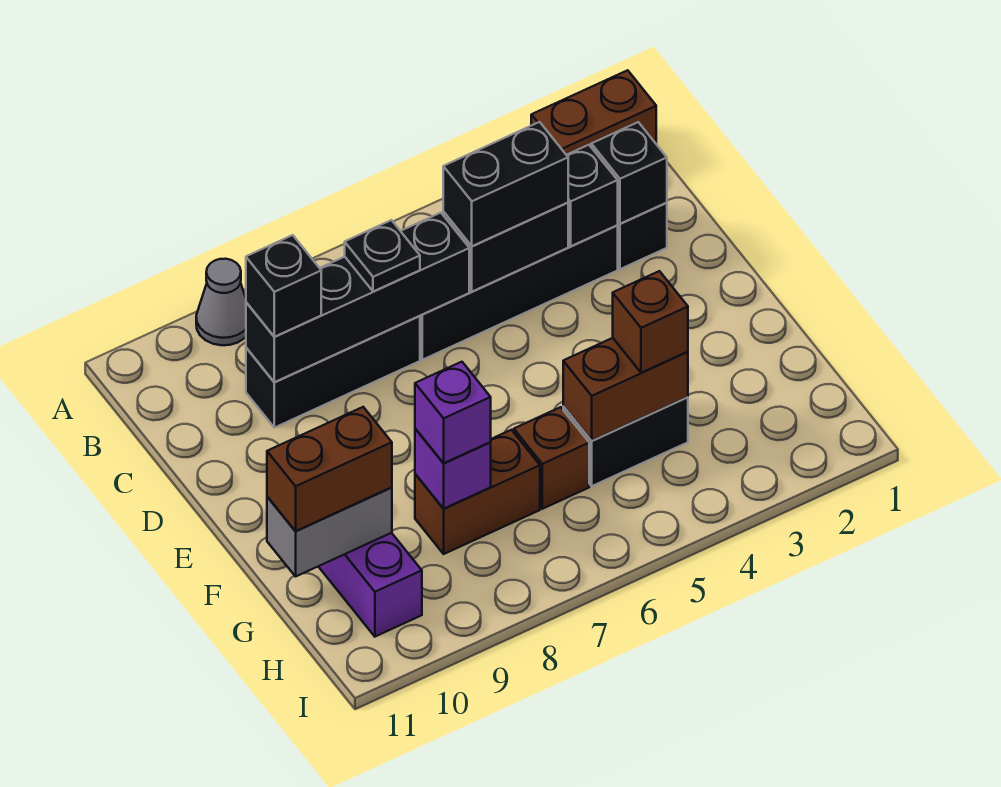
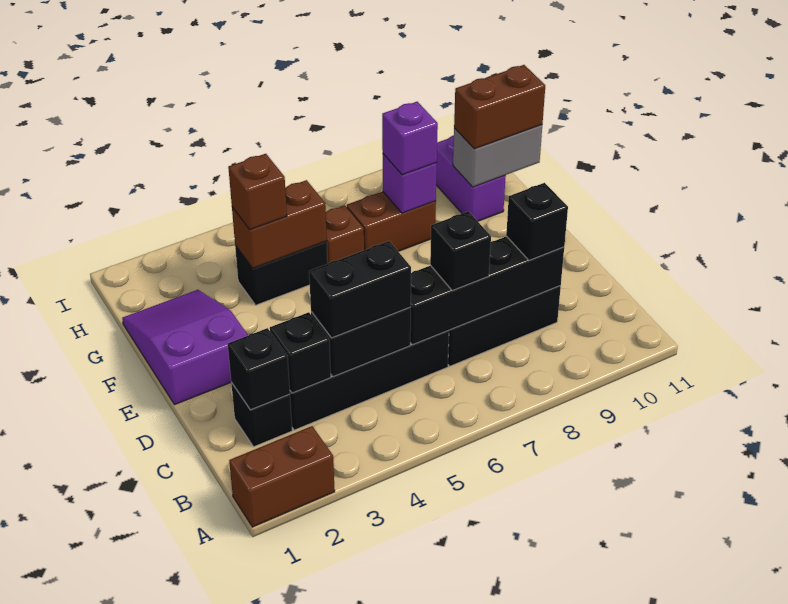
grey cone A9 level 1 -> none
black plate C7 level 3 -> black brick C7 level 3
none -> purple slope E1:G2 level 1 top E

